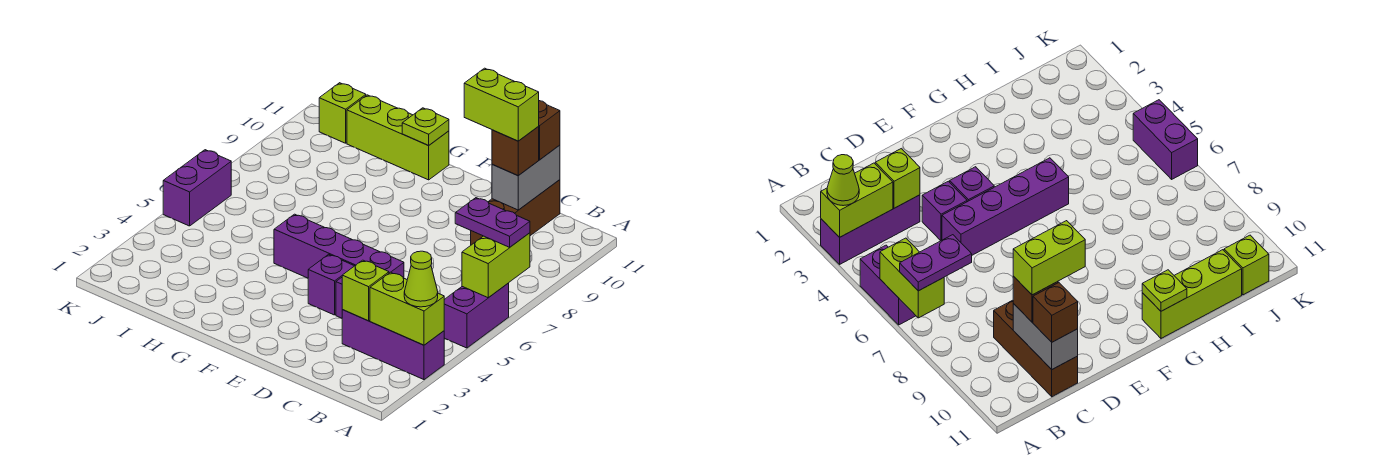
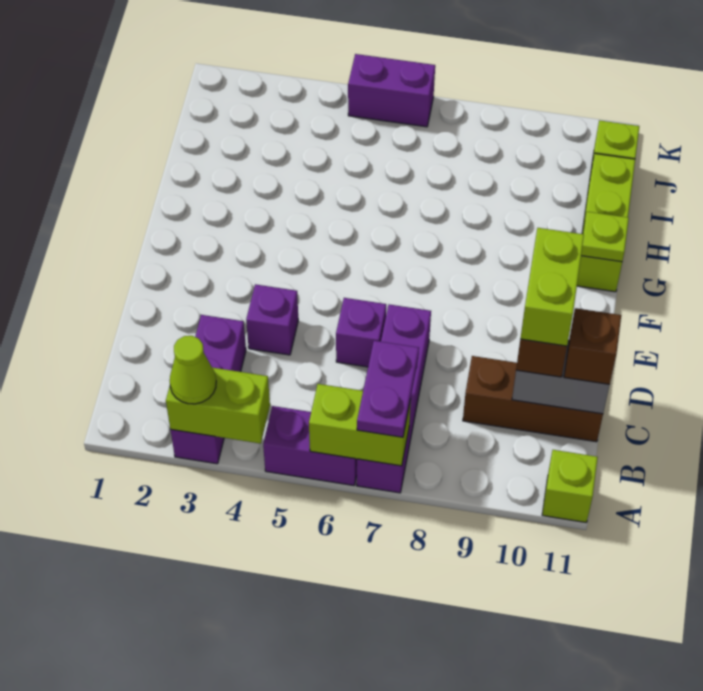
lime brick A3:B3 level 2 -> lime brick A3:A4 level 2
lime brick C3 level 2 -> lime brick A11 level 1
purple brick D5:G5 level 1 -> purple brick A7:D7 level 1
purple brick E4 level 1 -> purple brick D6 level 1

